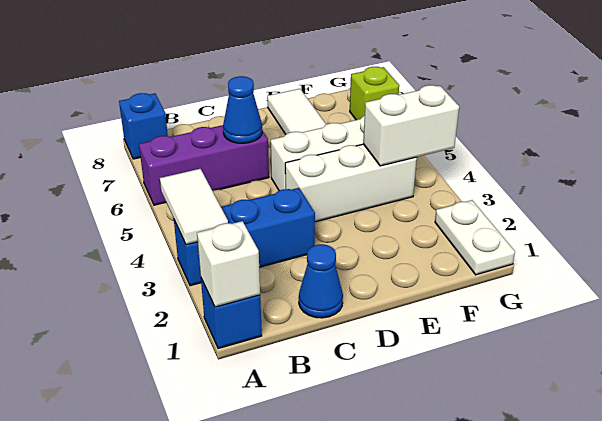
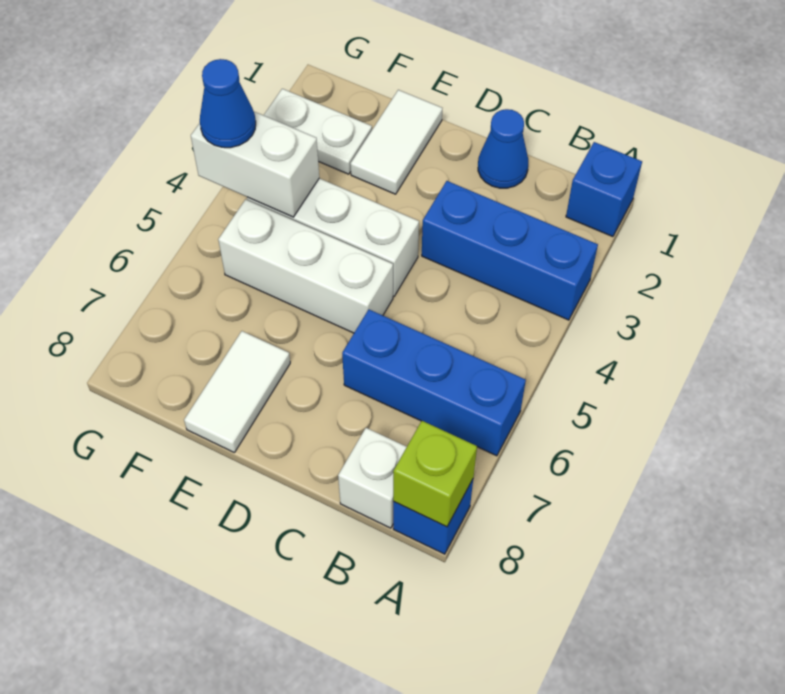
white brick A1 level 2 -> white brick B8 level 1
white tile A3:A4 level 2 -> white tile E1:E2 level 1
purple brick A6:C6 level 1 -> blue brick A6:C6 level 1
blue cone C6 level 2 -> blue cone G4 level 3
white plate G1:G2 level 1 -> white plate F2:G2 level 1
lime brick G7 level 1 -> lime brick A8 level 2

